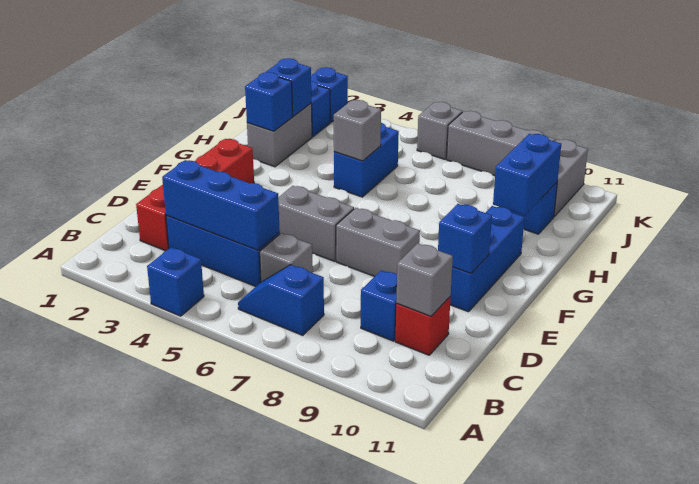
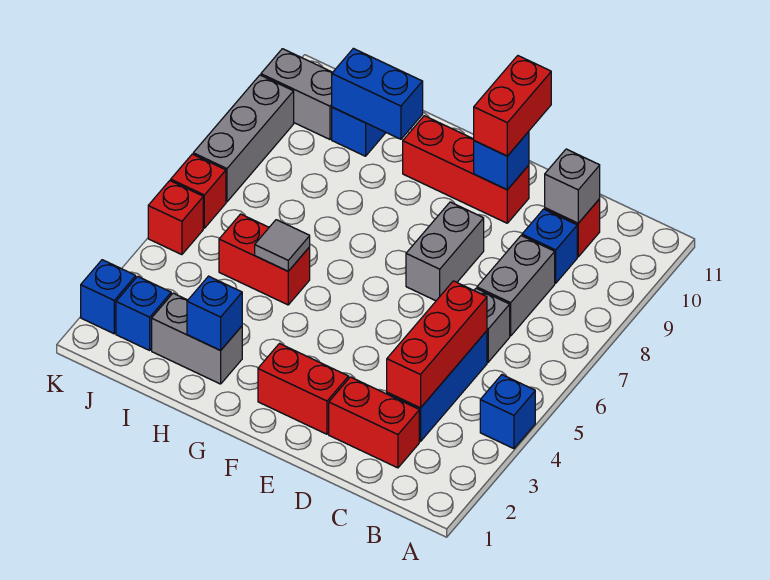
blue slope B6:B7 level 1 top 7 -> none
blue brick C3:C5 level 2 -> red brick C3:C5 level 2
grey brick E5:E6 level 1 -> grey brick C7:C8 level 1
blue brick E10:G10 level 1 -> red brick E10:G10 level 1
none -> red brick E10:E11 level 3
blue brick H5:I5 level 1 -> red brick H5:I5 level 1
grey brick H5 level 2 -> grey tile H5 level 2
blue brick I2 level 2 -> none
none -> red brick K5 level 1
grey brick K6 level 1 -> red brick K6 level 1

